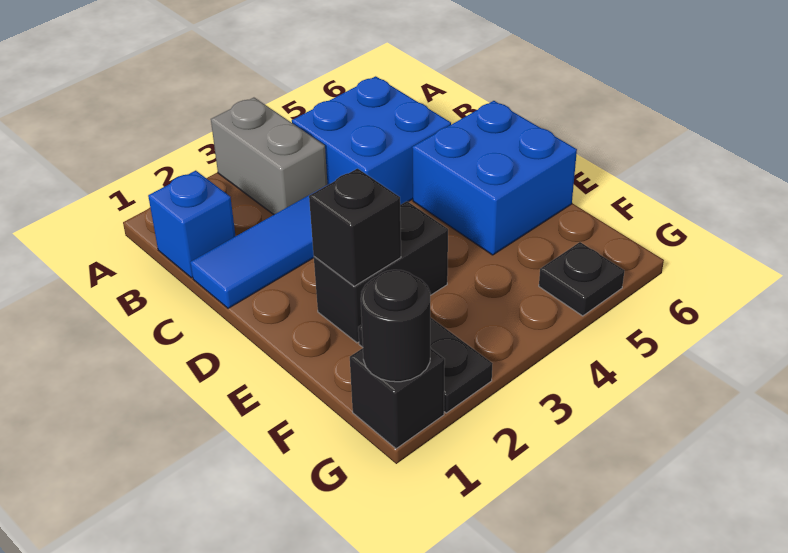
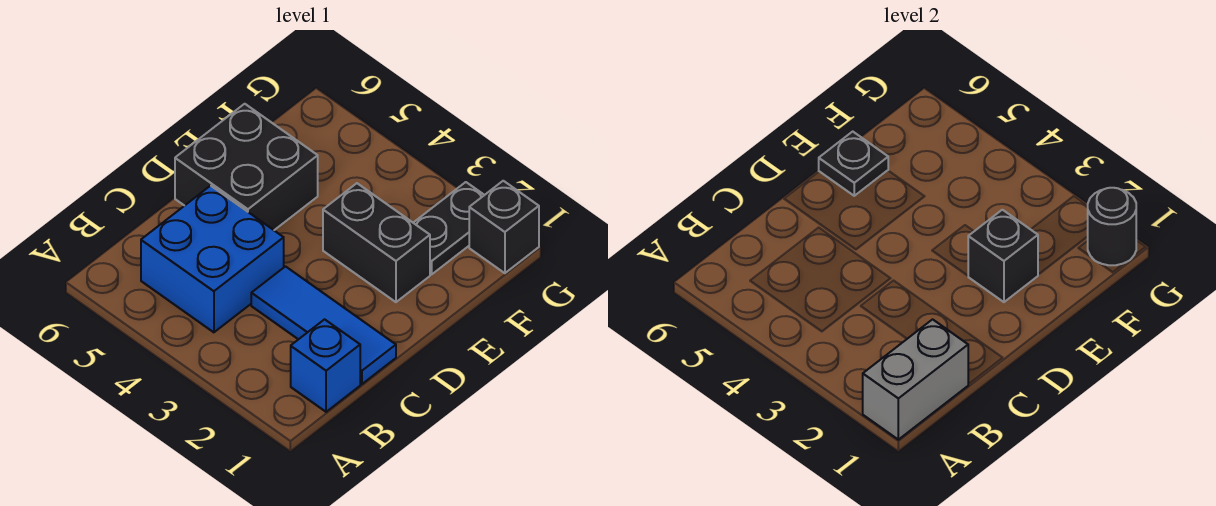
grey brick A3:B3 level 1 -> grey brick A1:B1 level 2
blue brick D5:E6 level 1 -> black brick D5:E6 level 1
black plate G5 level 1 -> black plate E6 level 2

